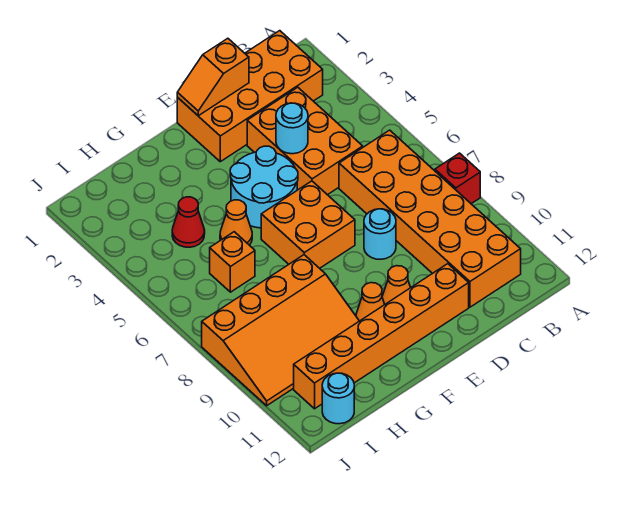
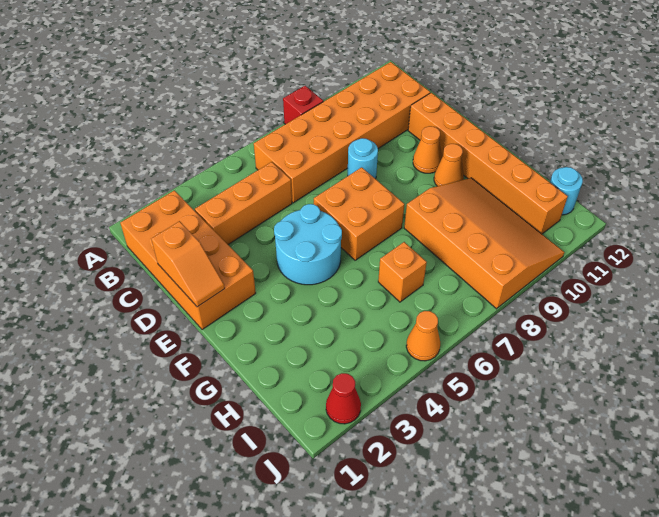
orange brick C3:D5 level 1 -> orange brick C3:C5 level 1
cyan round brick D4 level 2 -> none
orange cone G5 level 1 -> orange cone J5 level 1
red cone H4 level 1 -> red cone J2 level 1

